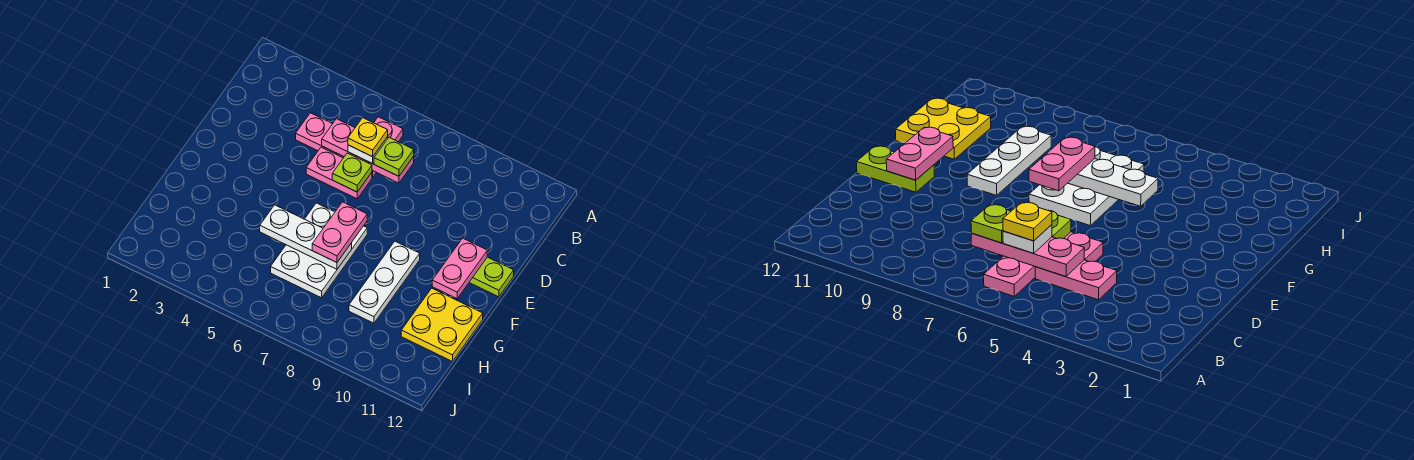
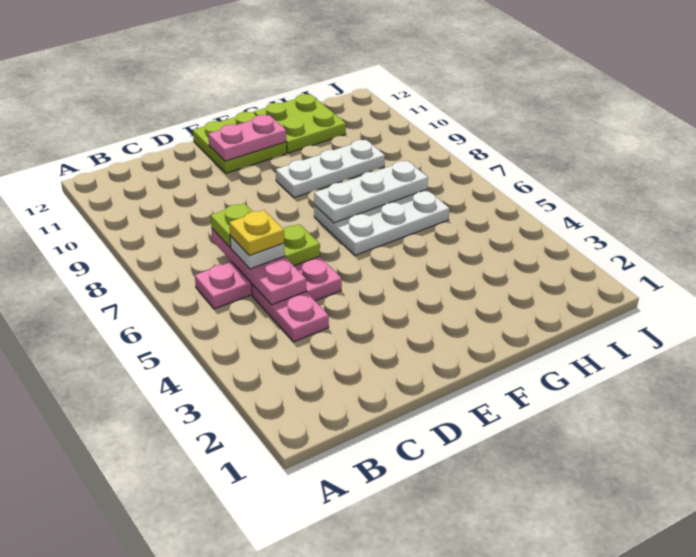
lime plate E11:E12 level 1 -> lime plate E11:F12 level 1
pink plate F7:G7 level 3 -> none
white plate G5:G7 level 2 -> white plate F7:H7 level 2
yellow plate G11:H12 level 1 -> lime plate G11:H12 level 1

